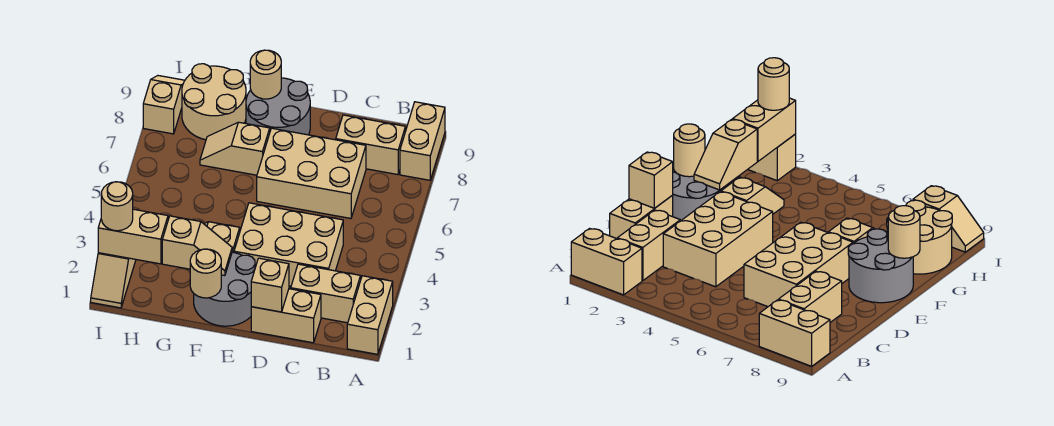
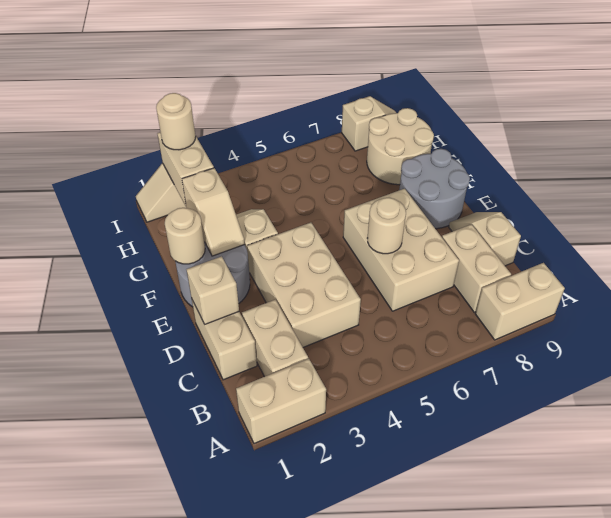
tan slope F7:G7 level 1 top F -> tan slope C9:D9 level 1 top C
tan round brick F9 level 2 -> tan round brick D6 level 2

